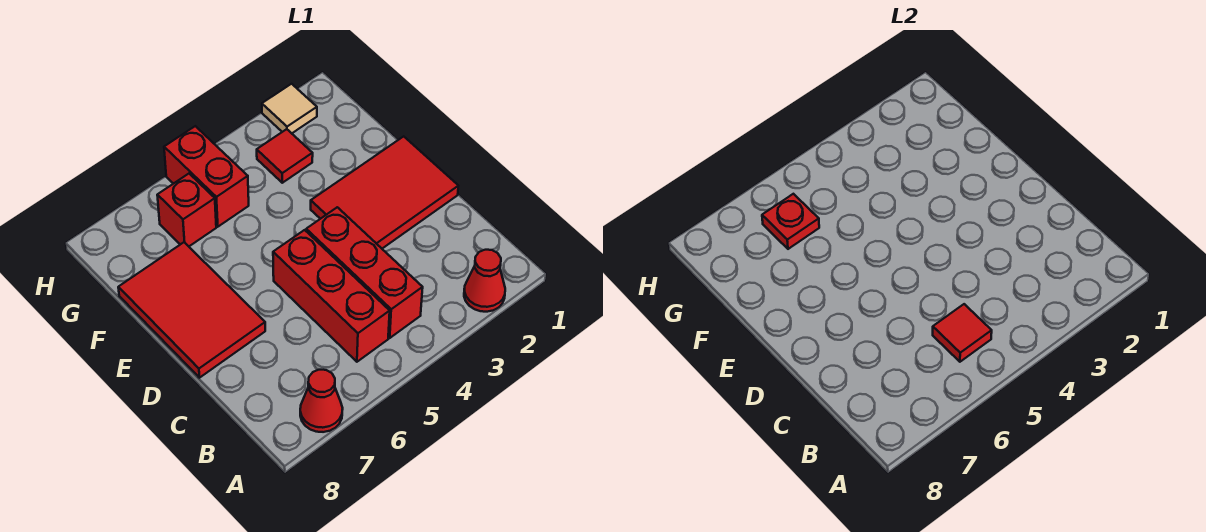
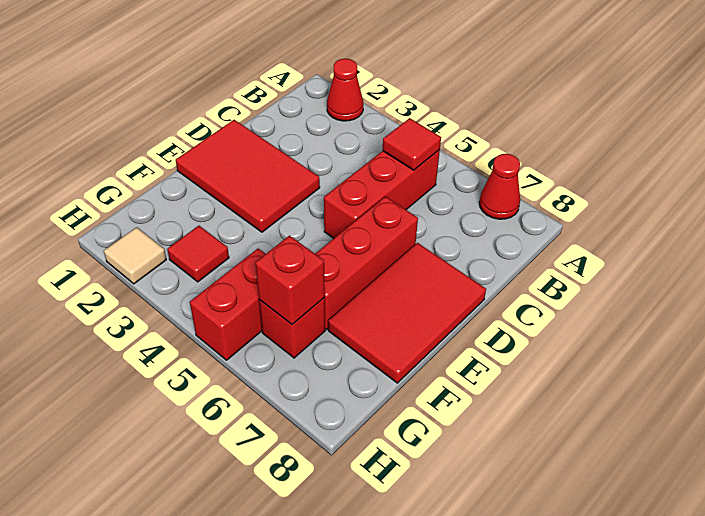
red brick B4:D4 level 1 -> red brick D6:F6 level 1
red plate G6 level 2 -> red brick G6 level 2

